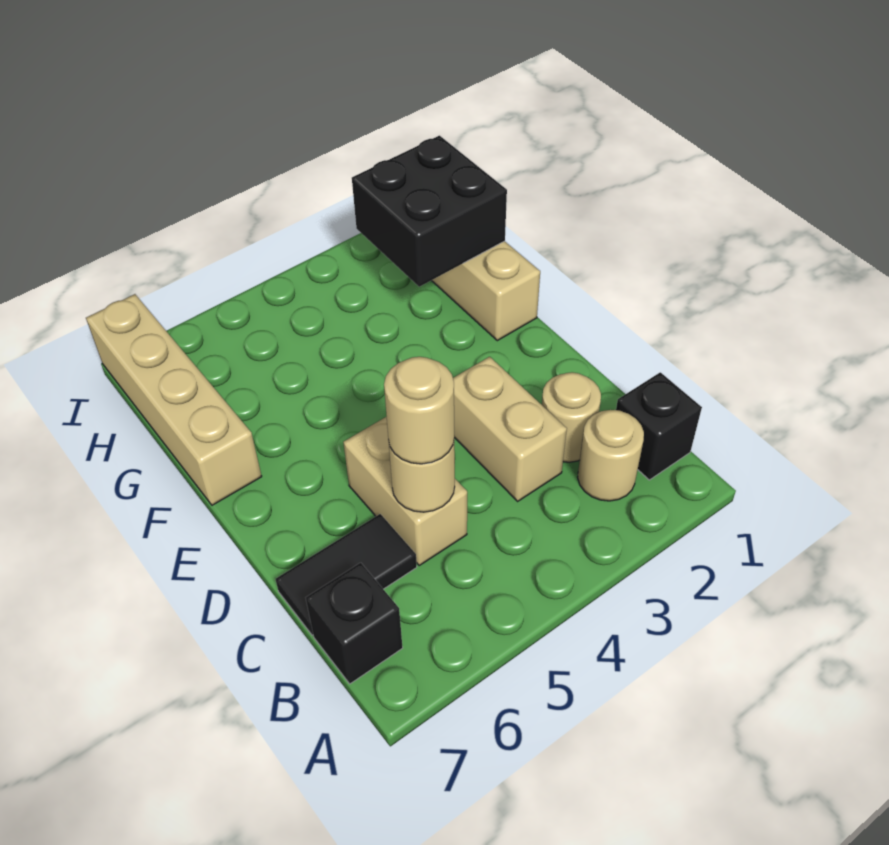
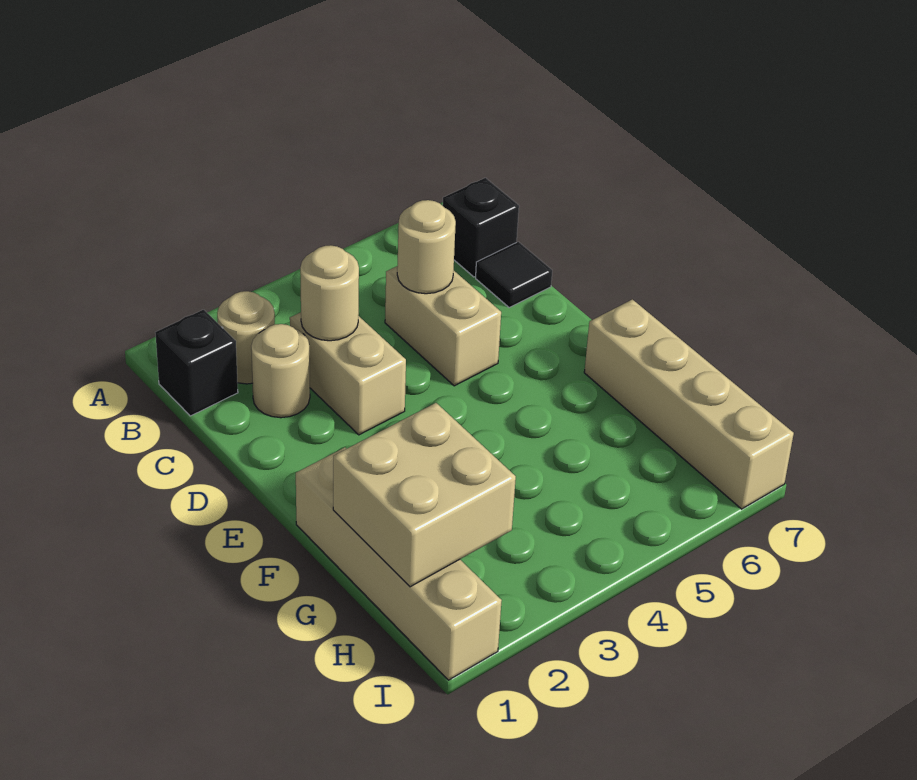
tan round brick C5 level 3 -> tan round brick C3 level 2
black tile C6:C7 level 1 -> black tile C7 level 1
black brick G1:H2 level 2 -> tan brick G1:H2 level 2

